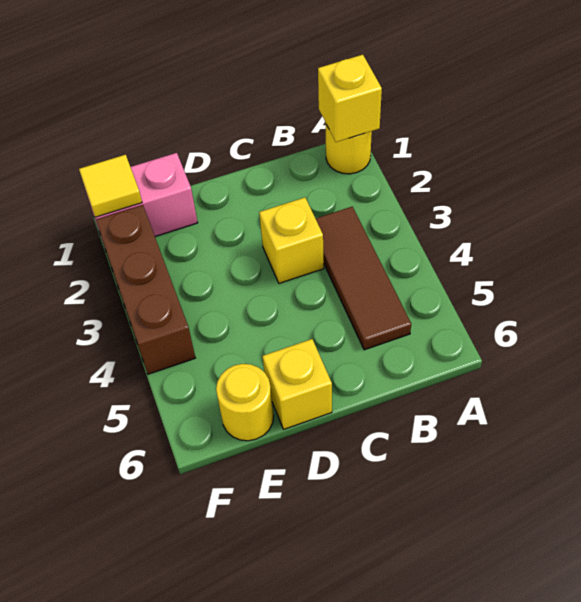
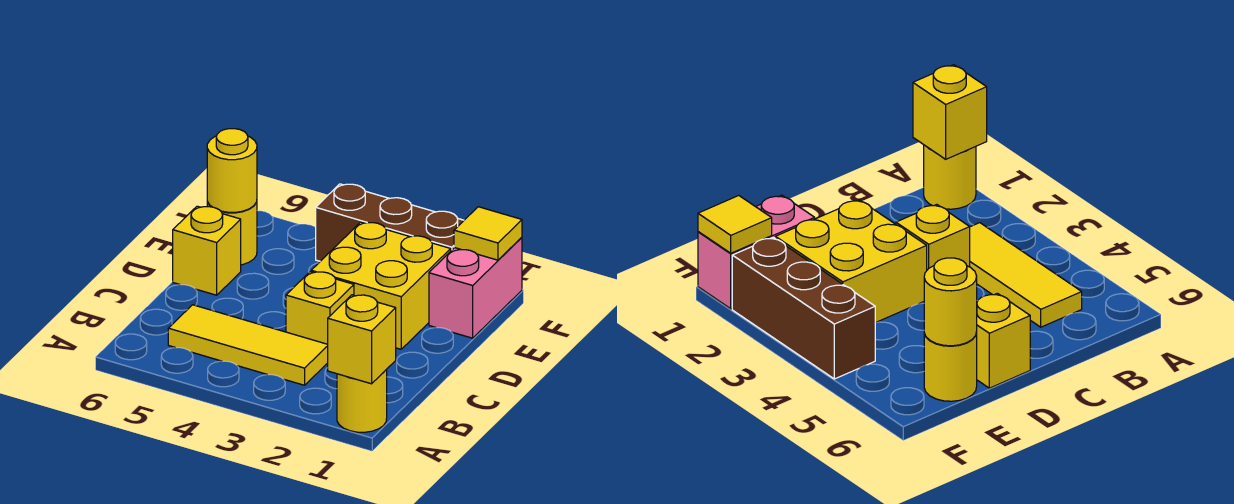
brown tile B3:B5 level 1 -> yellow tile B3:B5 level 1
none -> yellow brick D2:E3 level 1
none -> yellow round brick E6 level 2

